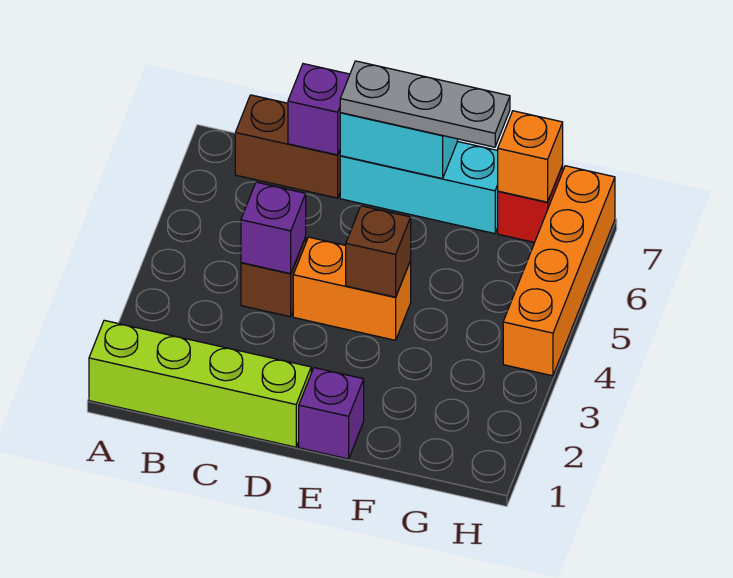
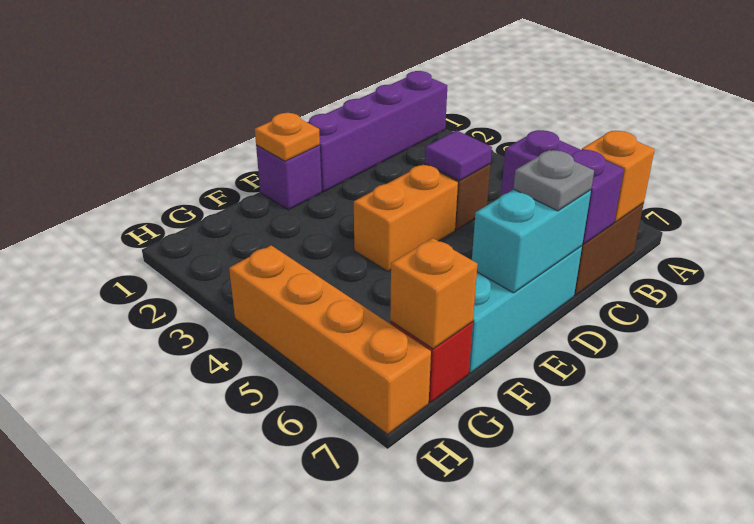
lime brick A1:D1 level 1 -> purple brick A1:D1 level 1
none -> orange brick B7 level 2
purple brick C4 level 2 -> purple tile C4 level 2
purple brick C7 level 2 -> purple brick C6:C7 level 2
grey plate D7:F7 level 3 -> grey plate D7 level 3
none -> orange plate E1 level 2
brown brick E4 level 2 -> none

